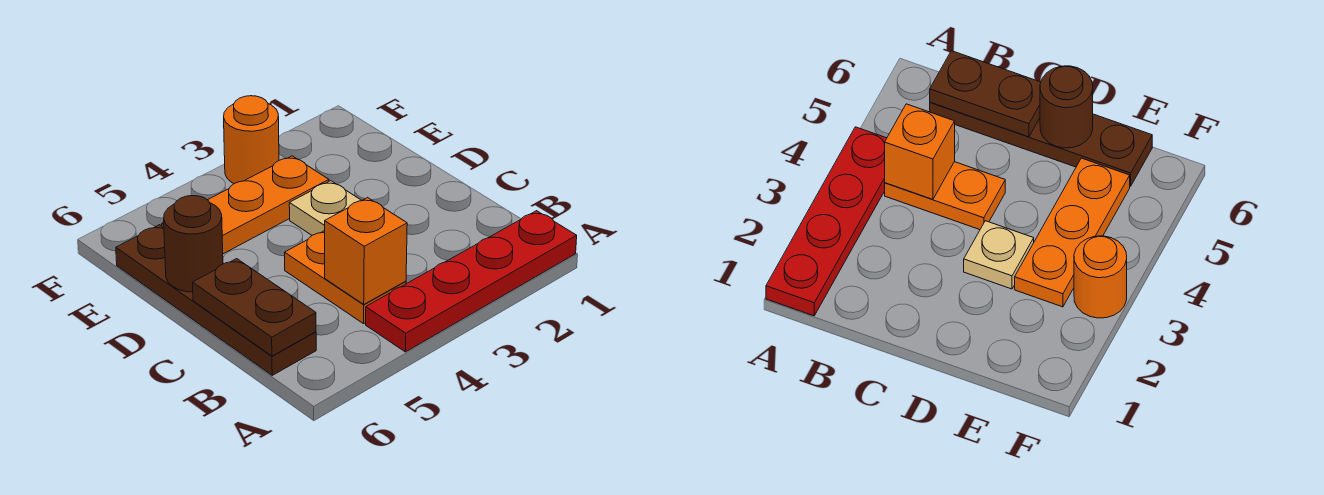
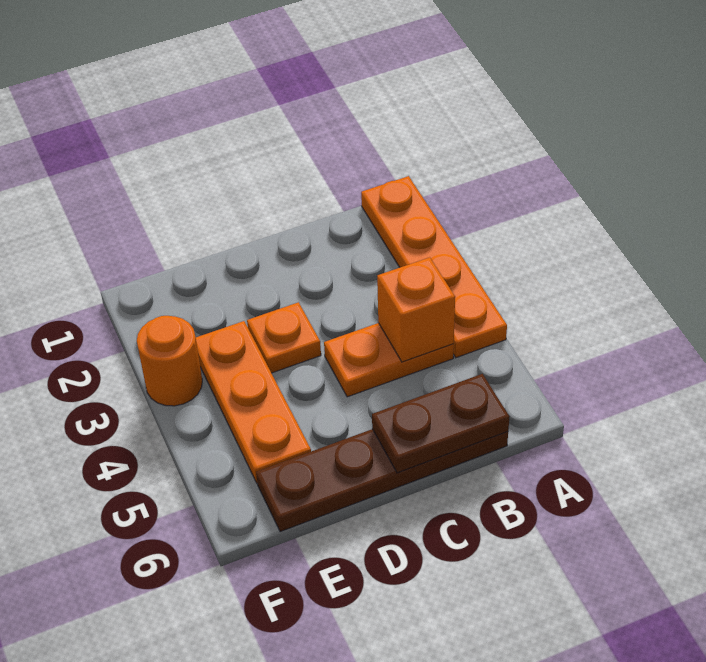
red plate A1:A4 level 1 -> orange plate A1:A4 level 1
tan plate D3 level 1 -> orange plate D3 level 1
brown round brick D6 level 2 -> none

